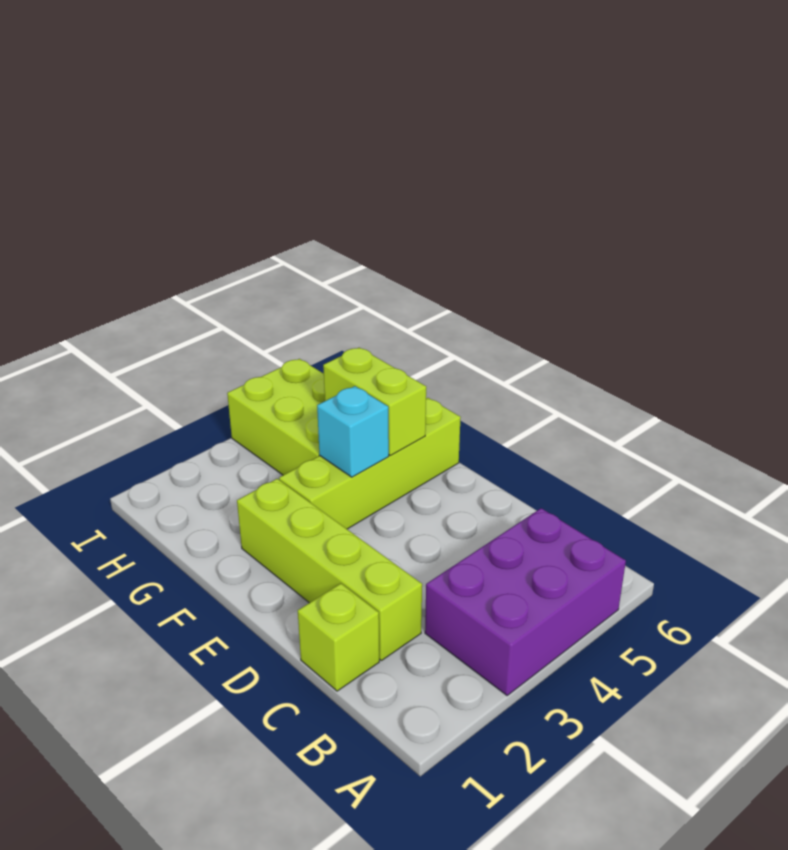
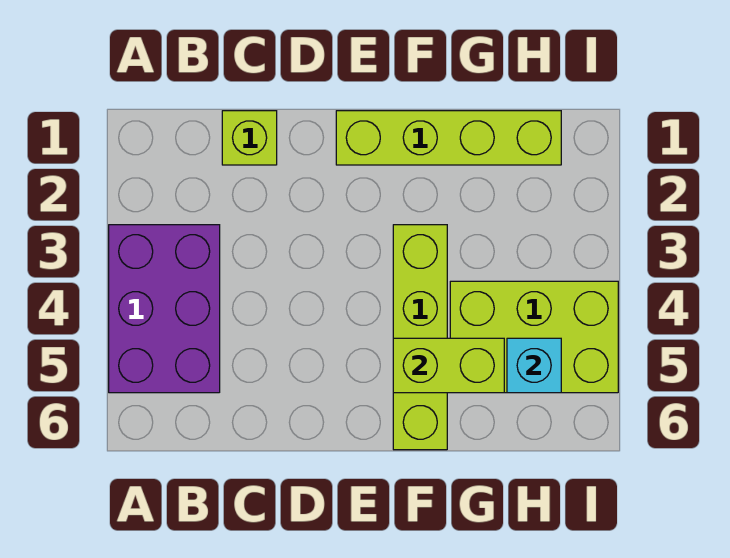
lime brick C2:F2 level 1 -> lime brick E1:H1 level 1
cyan brick F4 level 2 -> cyan brick H5 level 2

